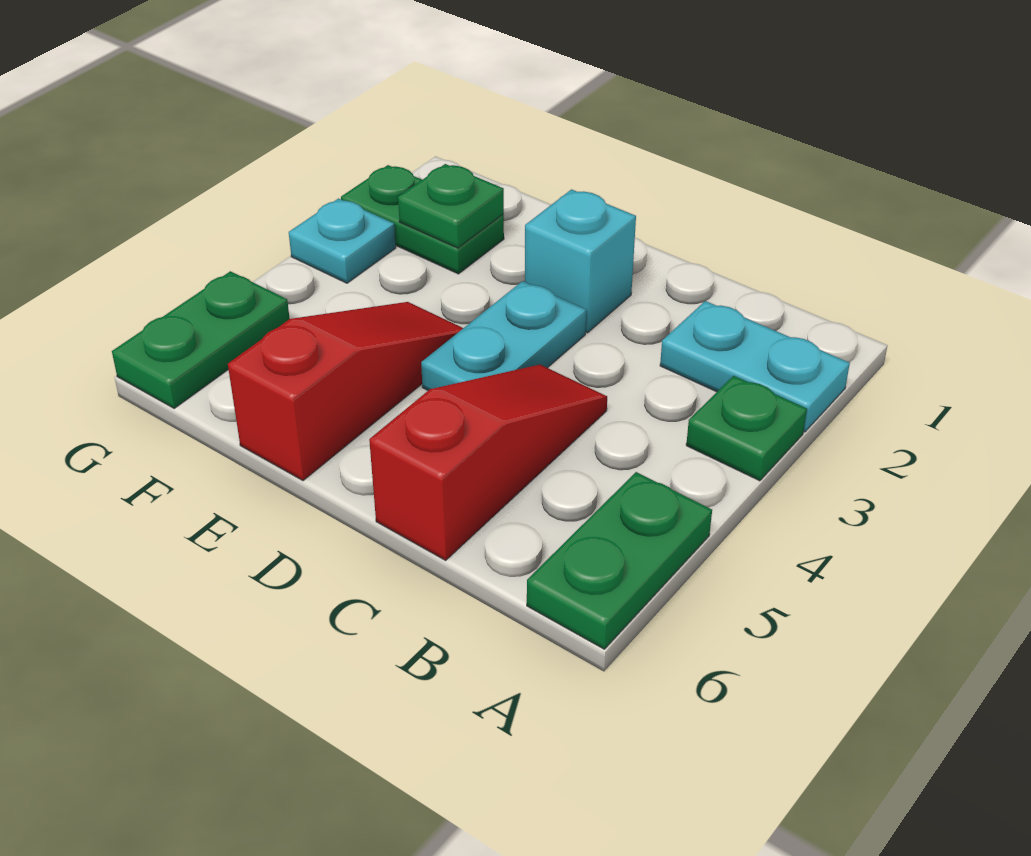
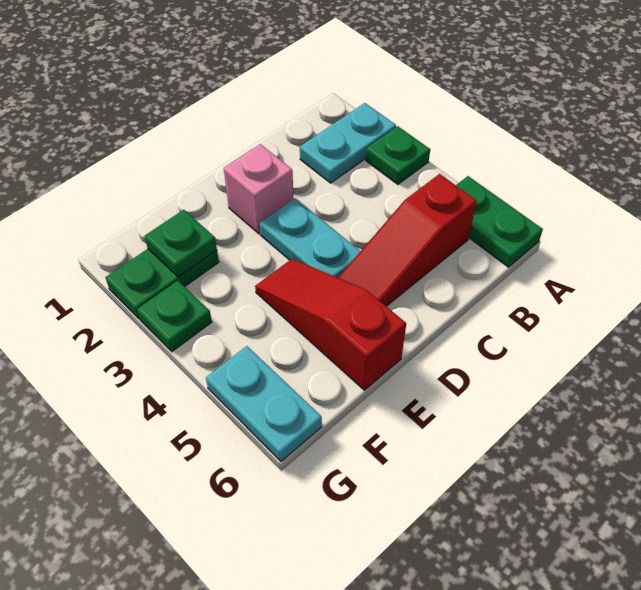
red slope C4:C6 level 1 top 6 -> red slope B5:D5 level 1 top B
cyan brick D2 level 1 -> pink brick D2 level 1
cyan plate G3 level 1 -> green plate G3 level 1
green plate G5:G6 level 1 -> cyan plate G5:G6 level 1

